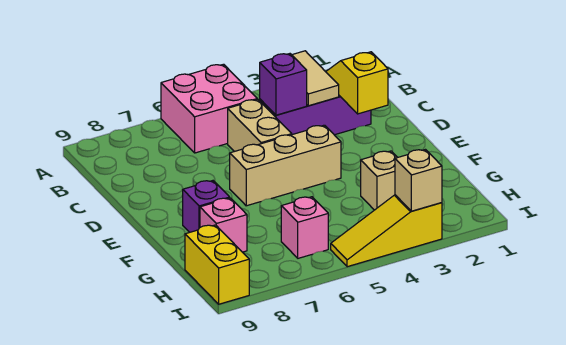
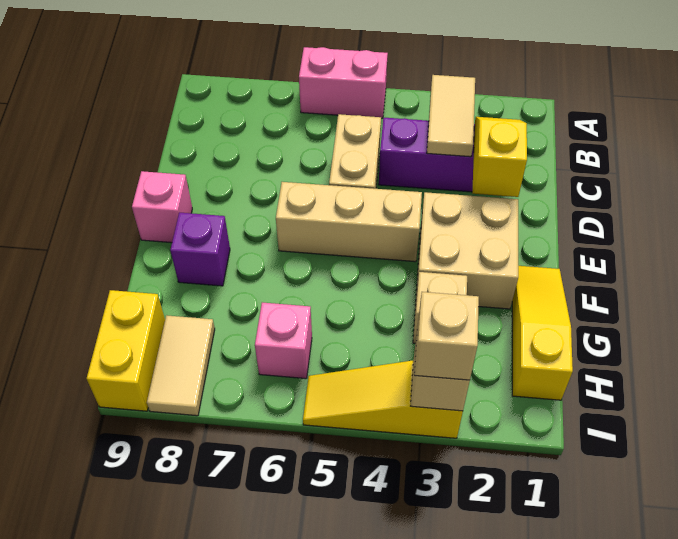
pink brick A5:B6 level 1 -> pink brick A5:A6 level 1
purple brick C4 level 2 -> none
none -> tan brick E2:F3 level 1
none -> yellow slope F1:H1 level 1 top H
pink brick G8 level 1 -> pink brick E9 level 1
none -> tan tile H8:I8 level 1
none -> tan brick I3 level 3

